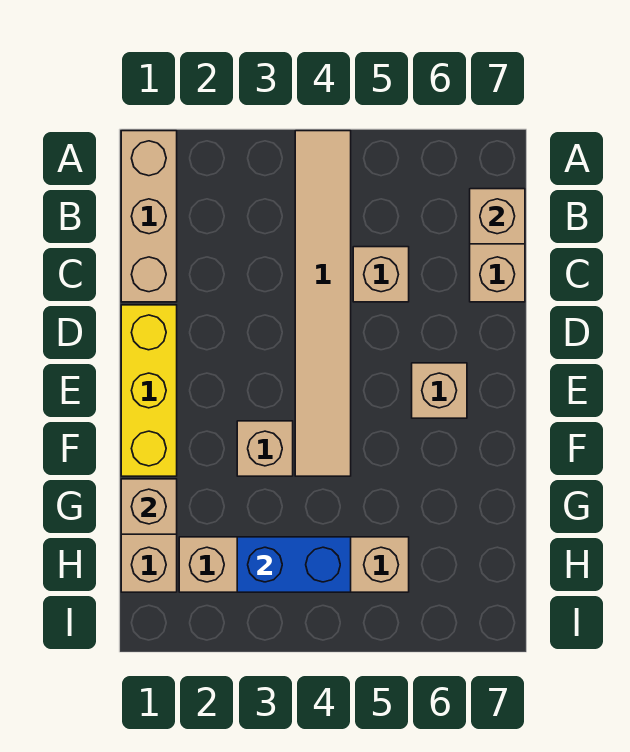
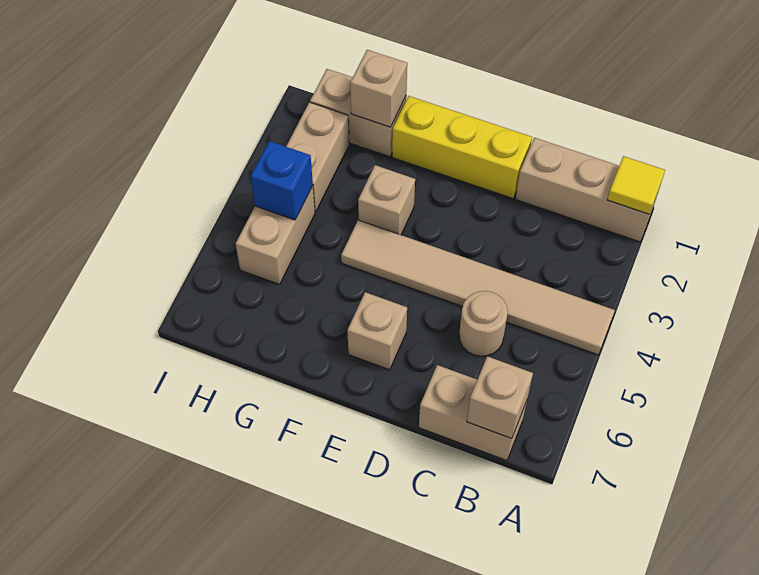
none -> yellow tile A1 level 2
tan brick C5 level 1 -> tan round brick C5 level 1
blue brick H3:H4 level 2 -> blue brick H4 level 2

